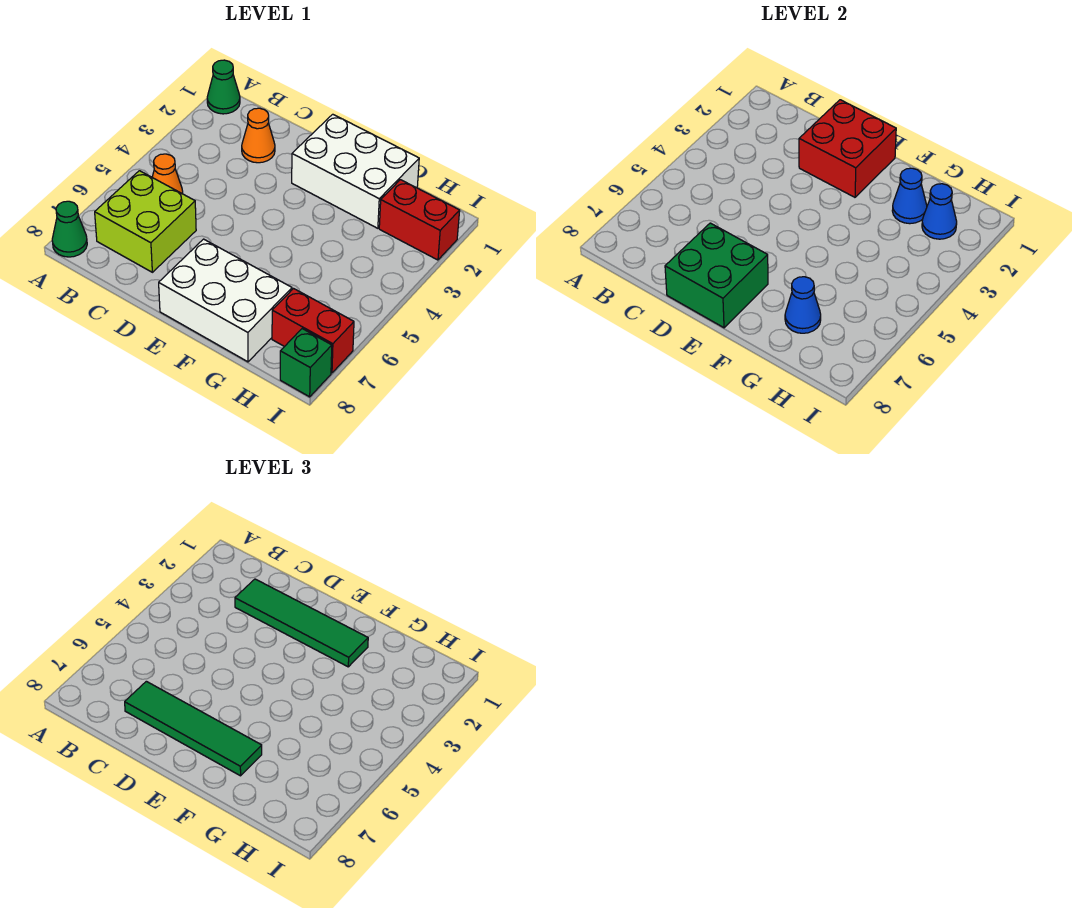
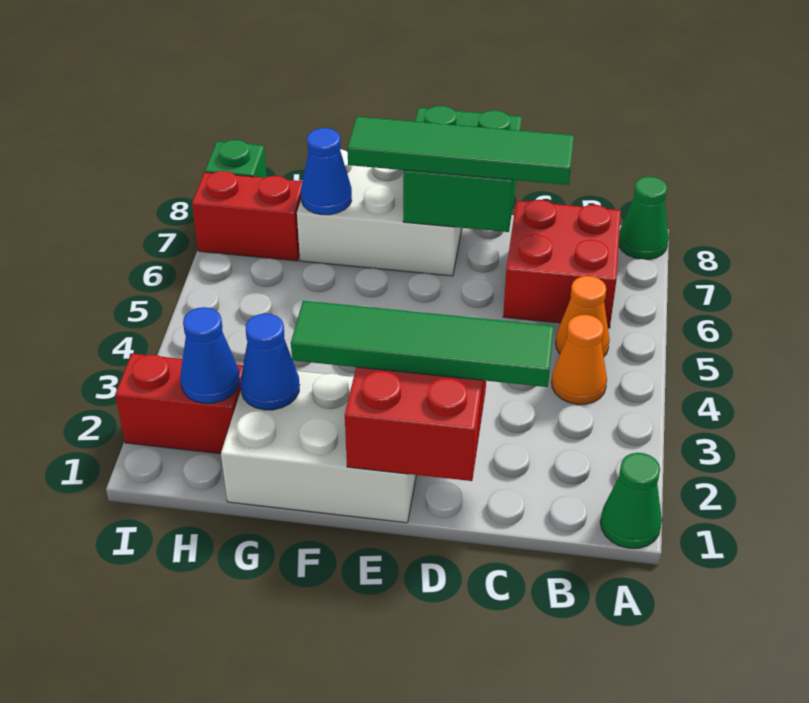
lime brick B6:C7 level 1 -> red brick B6:C7 level 1
orange cone C2 level 1 -> orange cone B4 level 1

